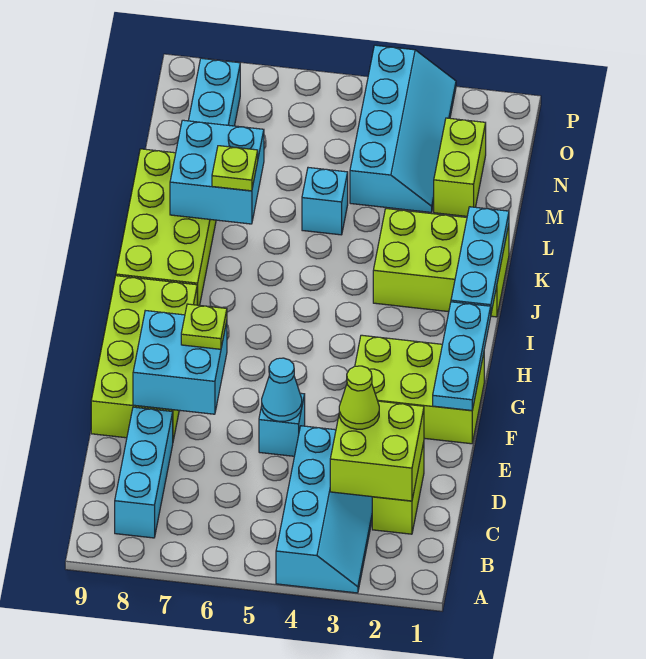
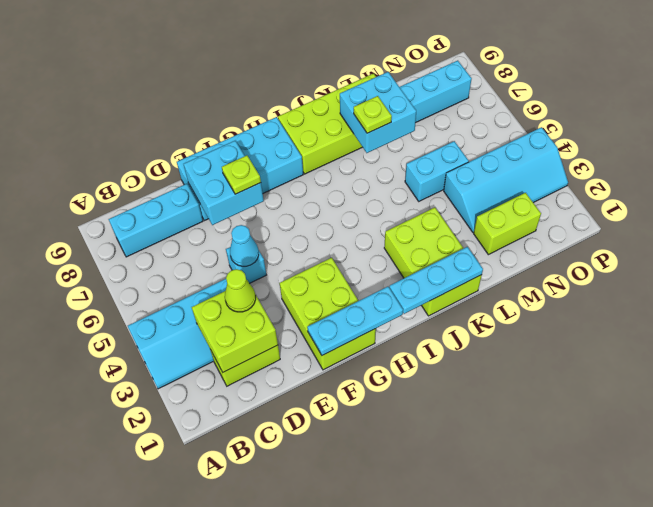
lime brick E8:H9 level 1 -> cyan brick E8:H9 level 1
cyan brick L5 level 1 -> cyan brick L5:M5 level 1

